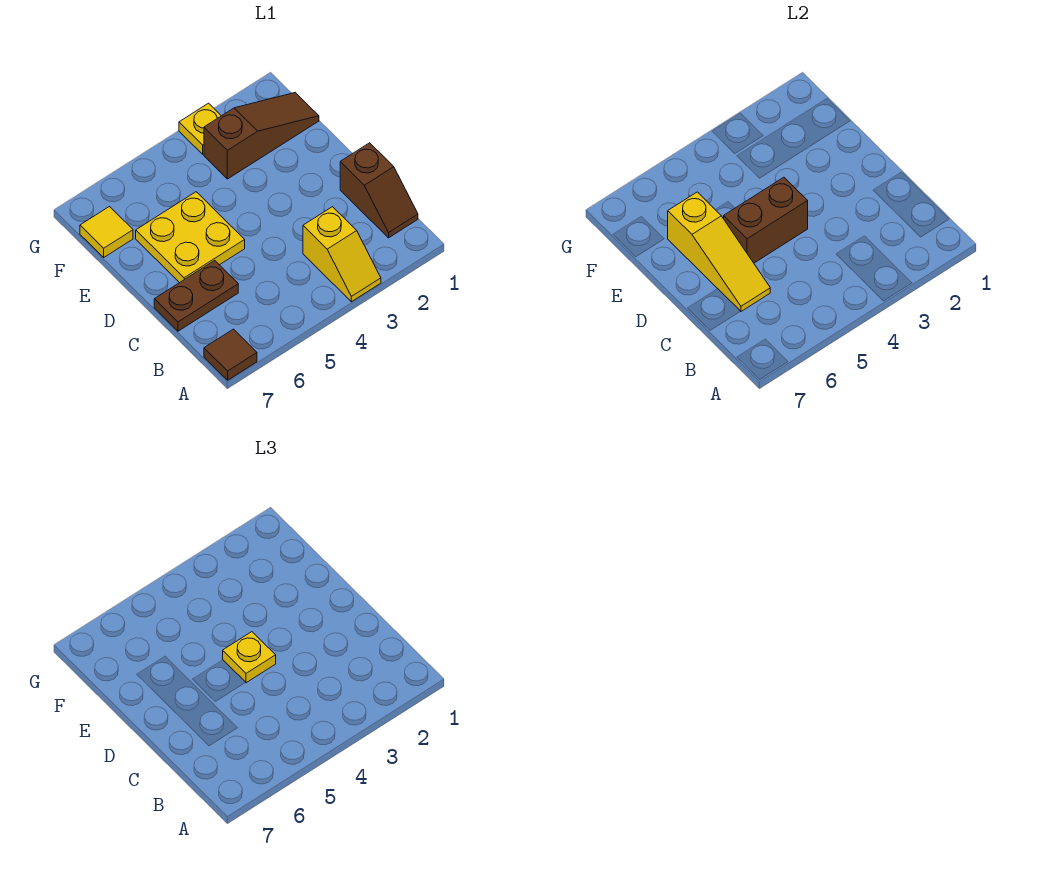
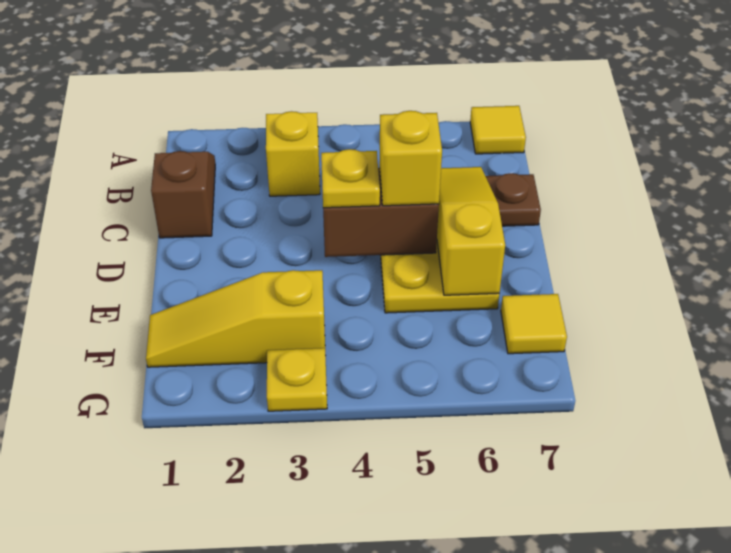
brown tile A7 level 1 -> yellow tile A7 level 1
none -> yellow brick D5 level 3
brown slope F1:F3 level 1 top 3 -> yellow slope F1:F3 level 1 top 3

